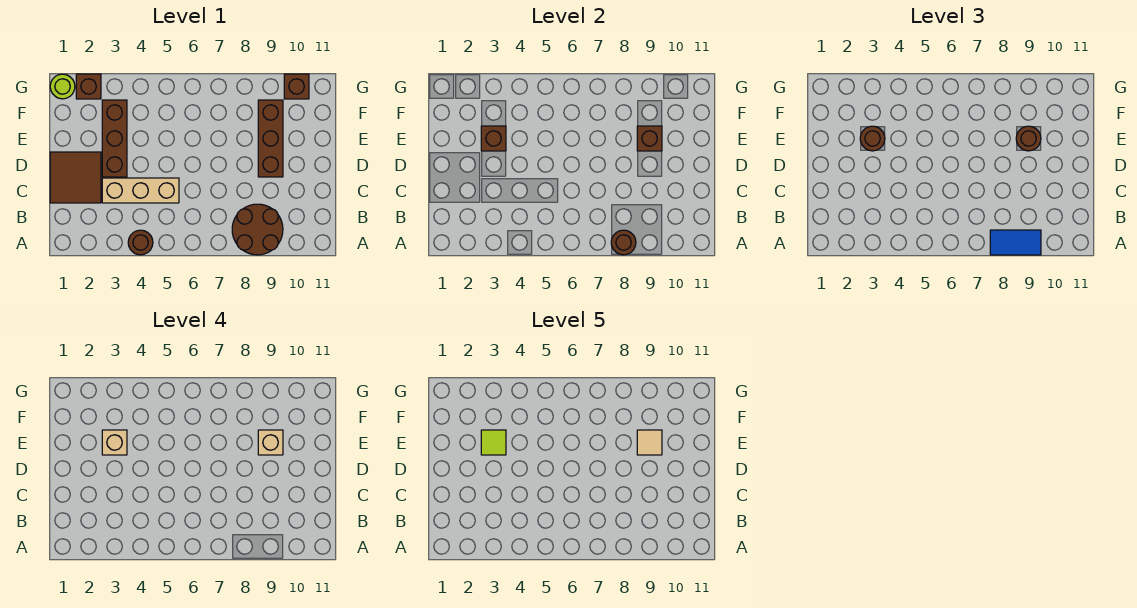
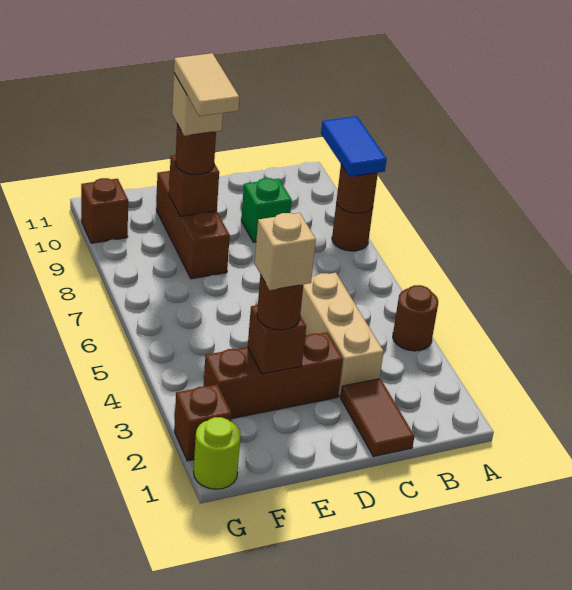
brown round brick A8:B9 level 1 -> brown round brick A8 level 1
brown tile C1:D2 level 1 -> brown tile C1:C2 level 1
none -> green brick C9 level 1
brown brick D9:F9 level 1 -> brown brick E8:E10 level 1
lime tile E3 level 5 -> none
tan tile E9 level 5 -> tan tile E8:E9 level 5

